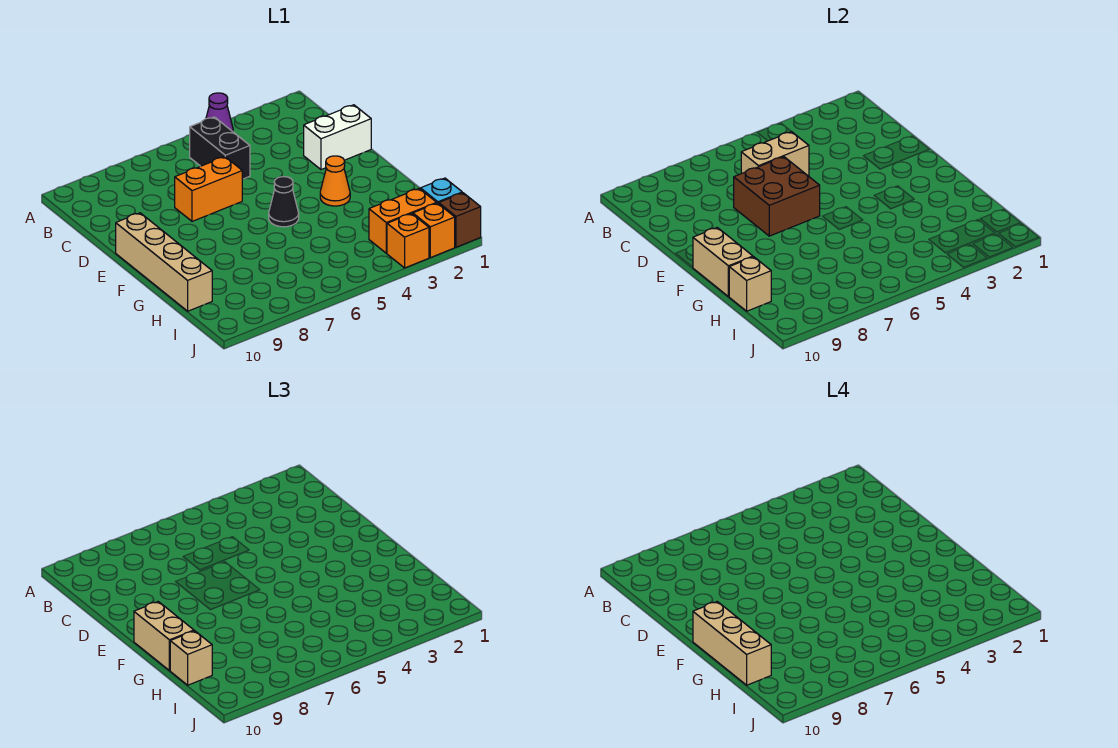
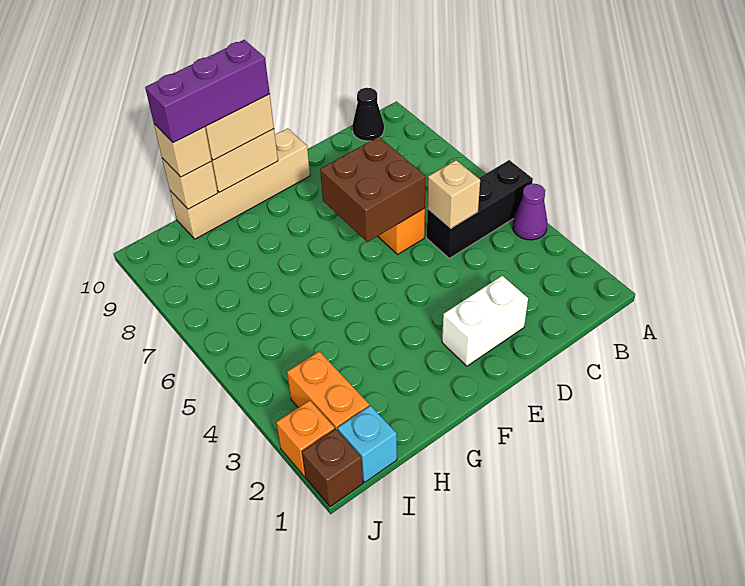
black brick B5:C5 level 1 -> black brick A5:C5 level 1
tan brick C5:C6 level 2 -> tan brick C5 level 2
white brick D1:D2 level 1 -> white brick D2:E2 level 1
orange cone F3 level 1 -> none
black cone F5 level 1 -> black cone B10 level 1
tan brick F10:H10 level 4 -> purple brick F10:H10 level 4
orange brick J3 level 1 -> none

